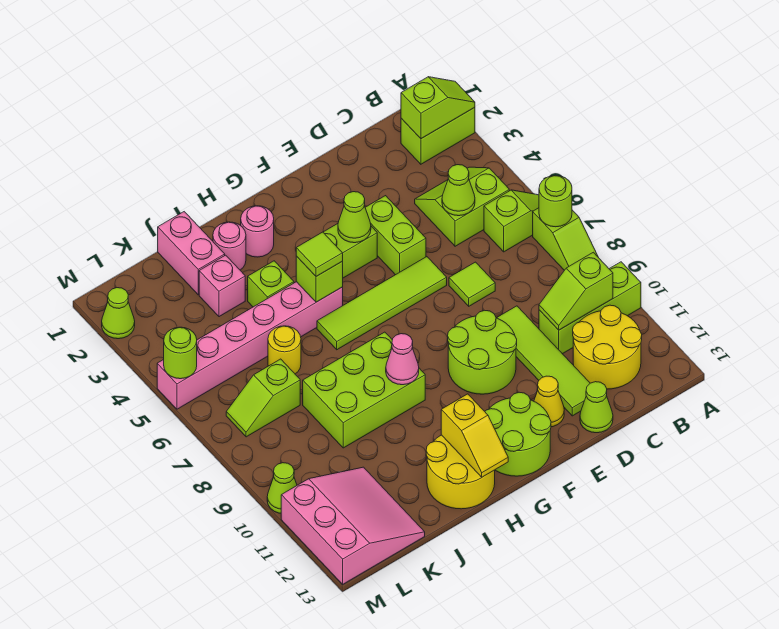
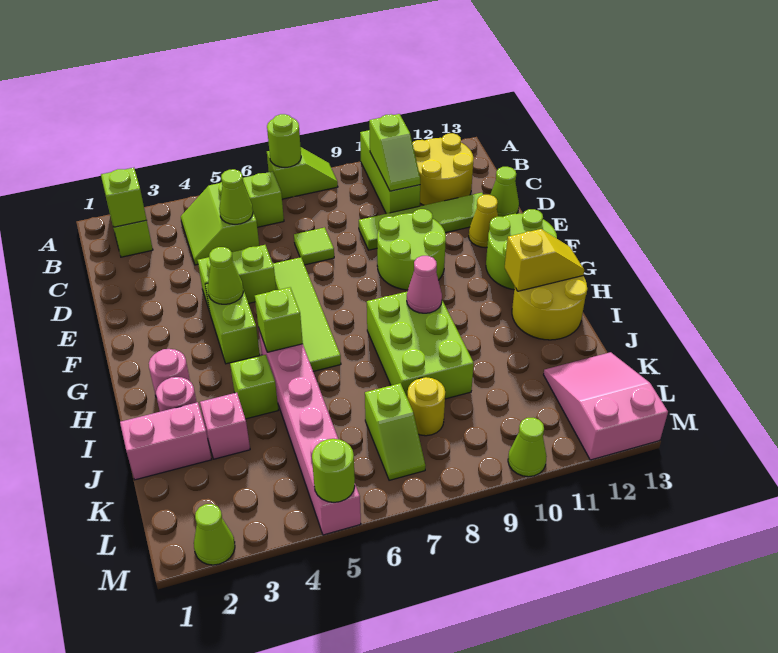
lime tile H5 level 3 -> none
yellow round brick J6 level 1 -> yellow round brick K8 level 1
pink slope K11:M13 level 1 top M -> pink slope K12:M13 level 1 top M

